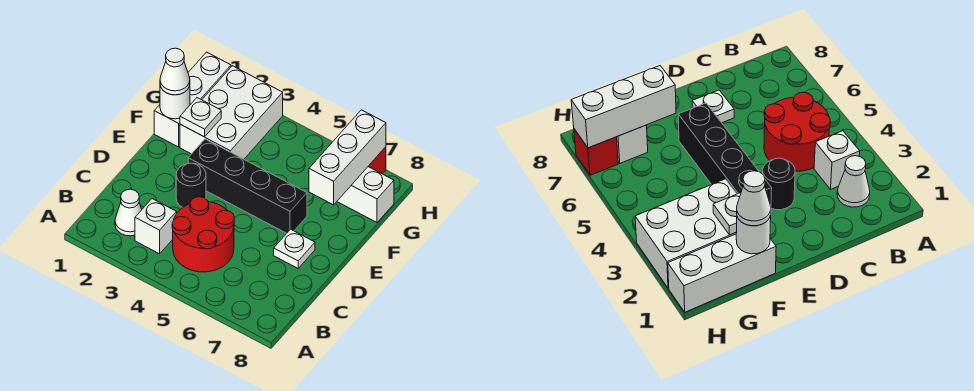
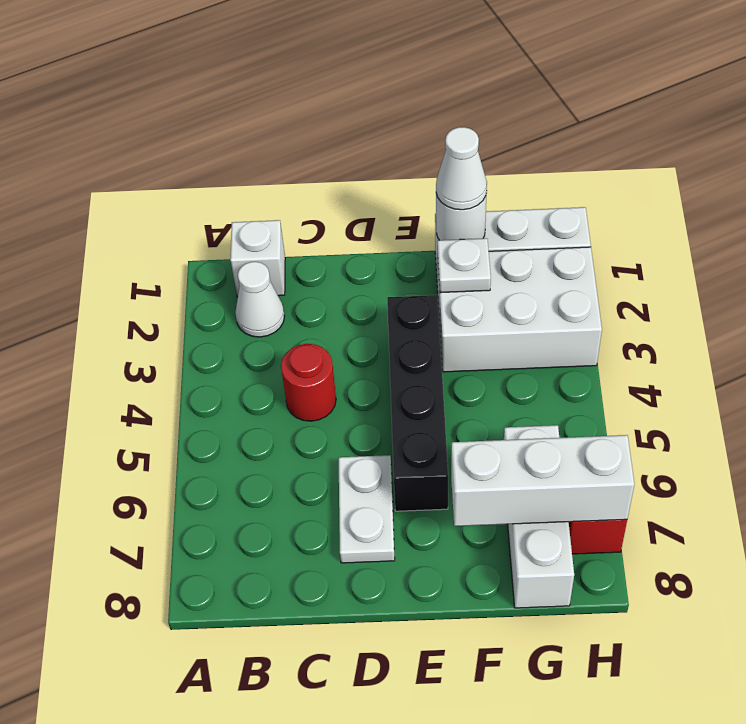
white brick B3 level 1 -> white brick B1 level 1
red round brick B4:C5 level 1 -> red round brick C4 level 1
black round brick D3 level 1 -> none
white plate D7 level 1 -> white plate D6:D7 level 1
white brick G7:G8 level 1 -> white brick G6:G8 level 1

